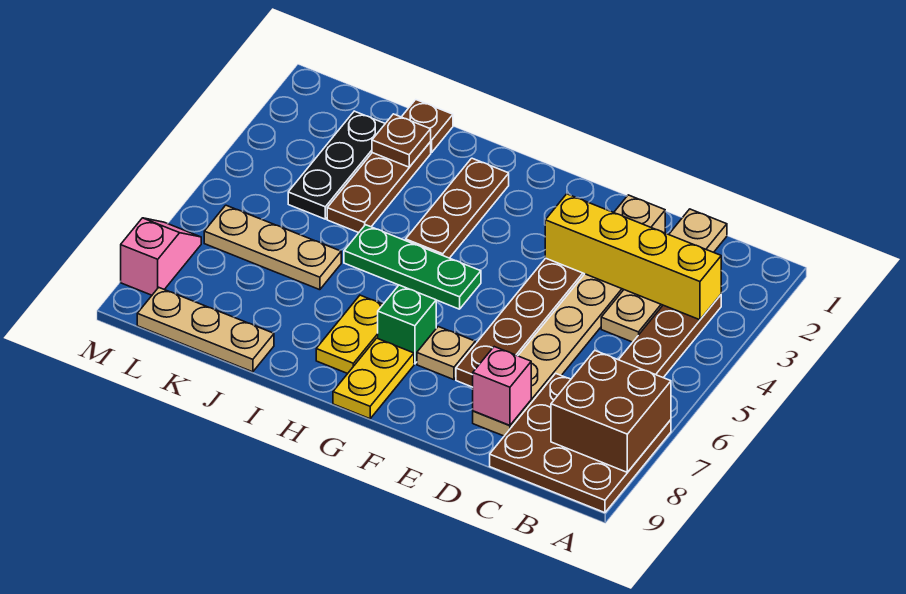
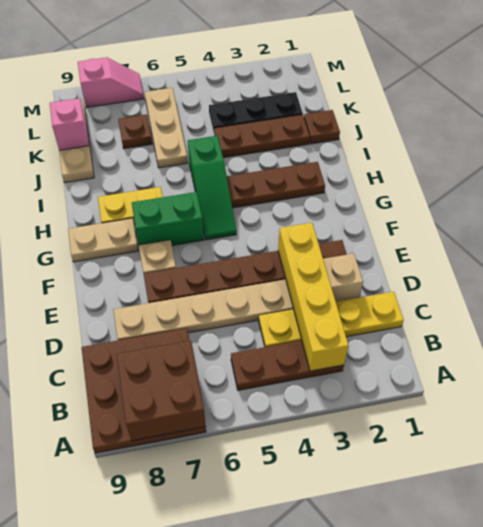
tan plate C1:C4 level 1 -> yellow plate C1:C4 level 1
pink brick D8 level 2 -> pink brick K9 level 2
green plate G5:I5 level 1 -> green slope G5:I5 level 1 top I
green brick G7 level 1 -> green brick G6:G7 level 1
yellow plate G8:G9 level 1 -> tan plate G8:G9 level 1
brown plate J2 level 2 -> brown plate K7 level 1

